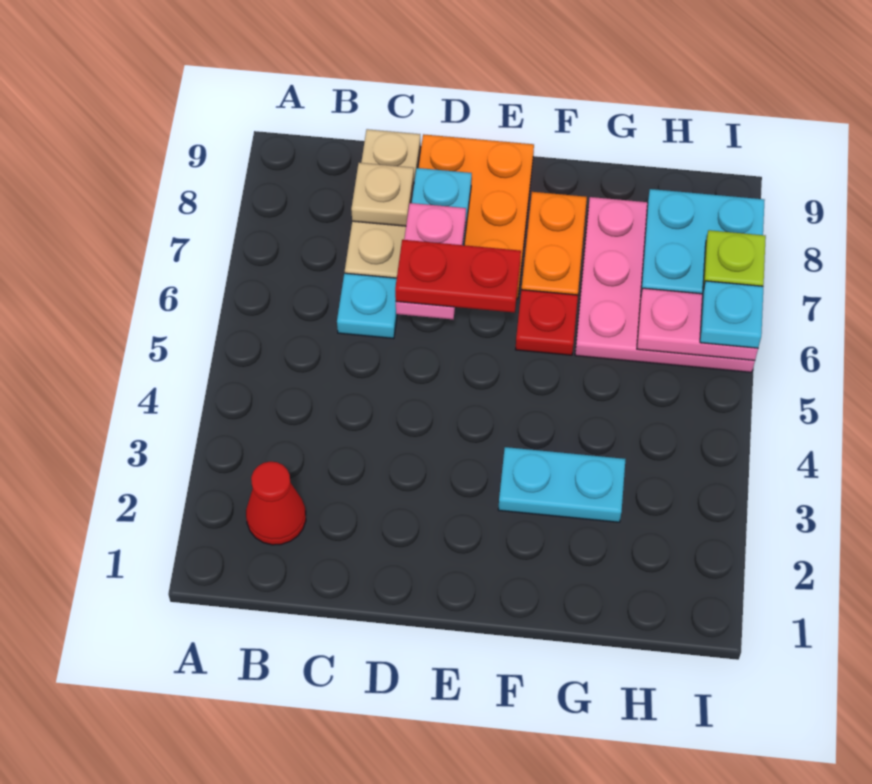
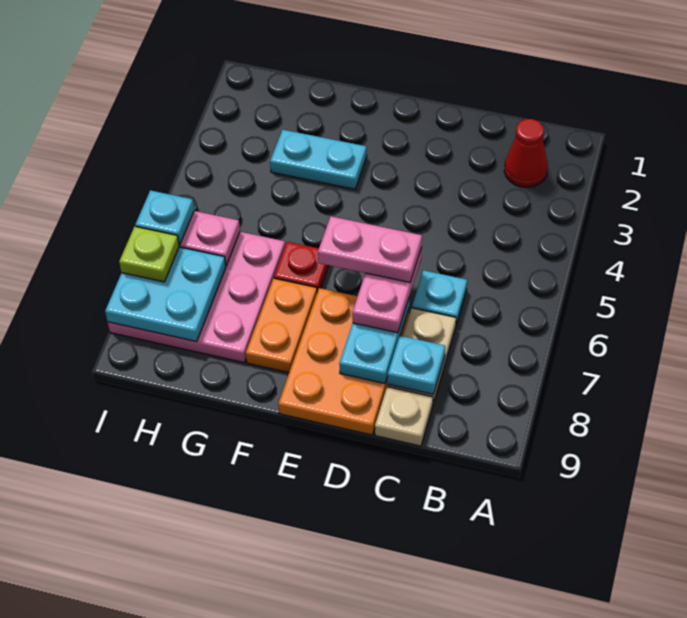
tan plate C8 level 2 -> cyan plate C8 level 2
red plate D6:E6 level 4 -> pink plate D6:E6 level 4

